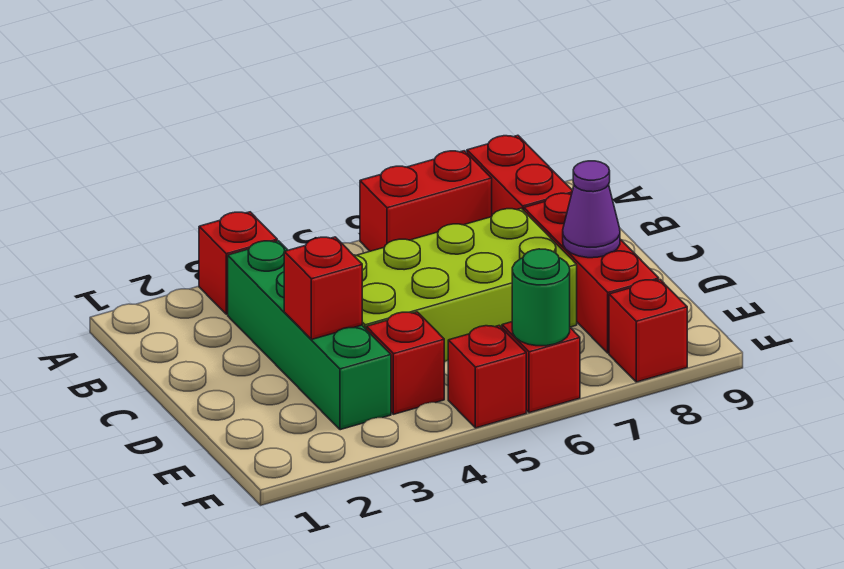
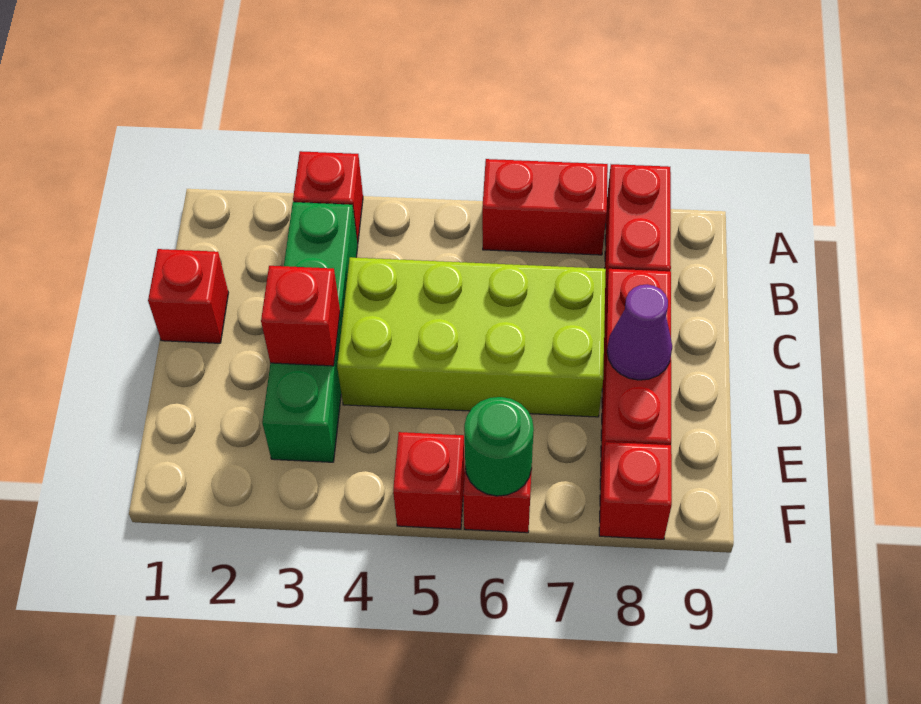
red brick E4 level 1 -> red brick C1 level 1

